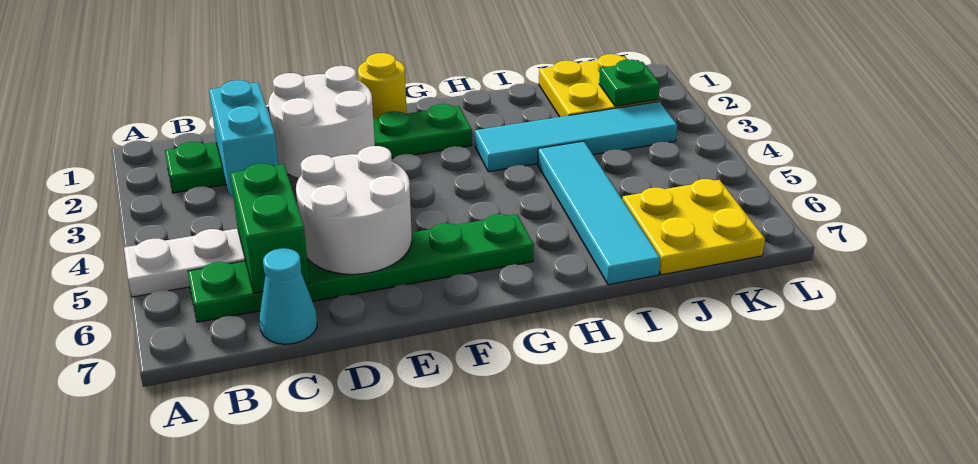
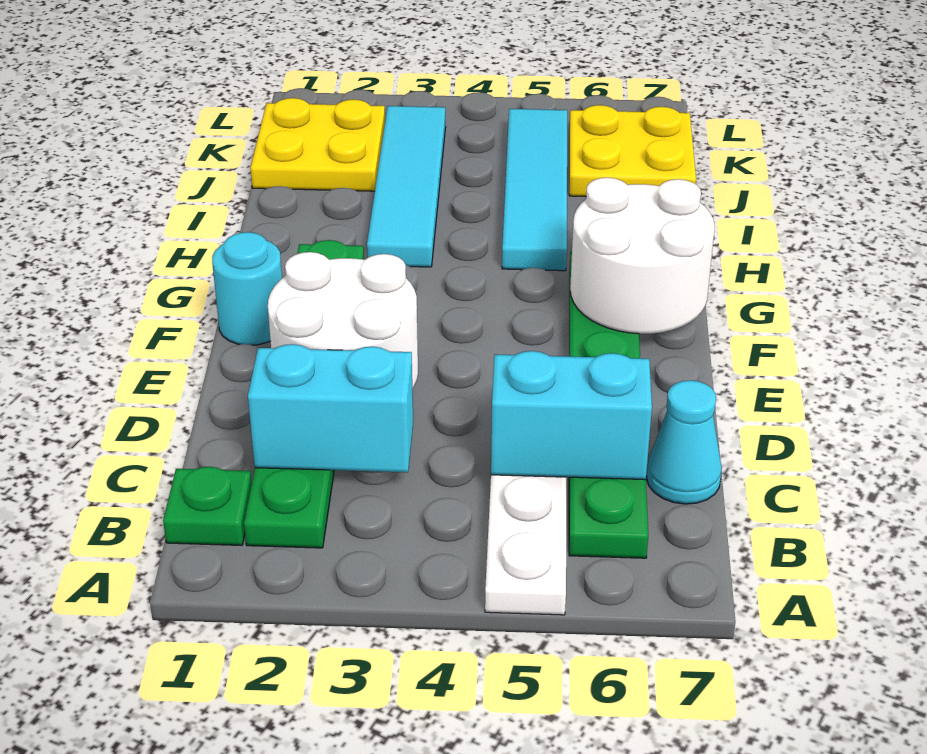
green brick C5:C6 level 2 -> cyan brick C5:C6 level 2
white round brick D5:E6 level 2 -> white round brick F6:G7 level 2
yellow round brick F1 level 1 -> cyan round brick F1 level 1
cyan tile I4:I7 level 1 -> cyan tile H5:K5 level 1
green plate K2 level 2 -> green plate B1 level 1

